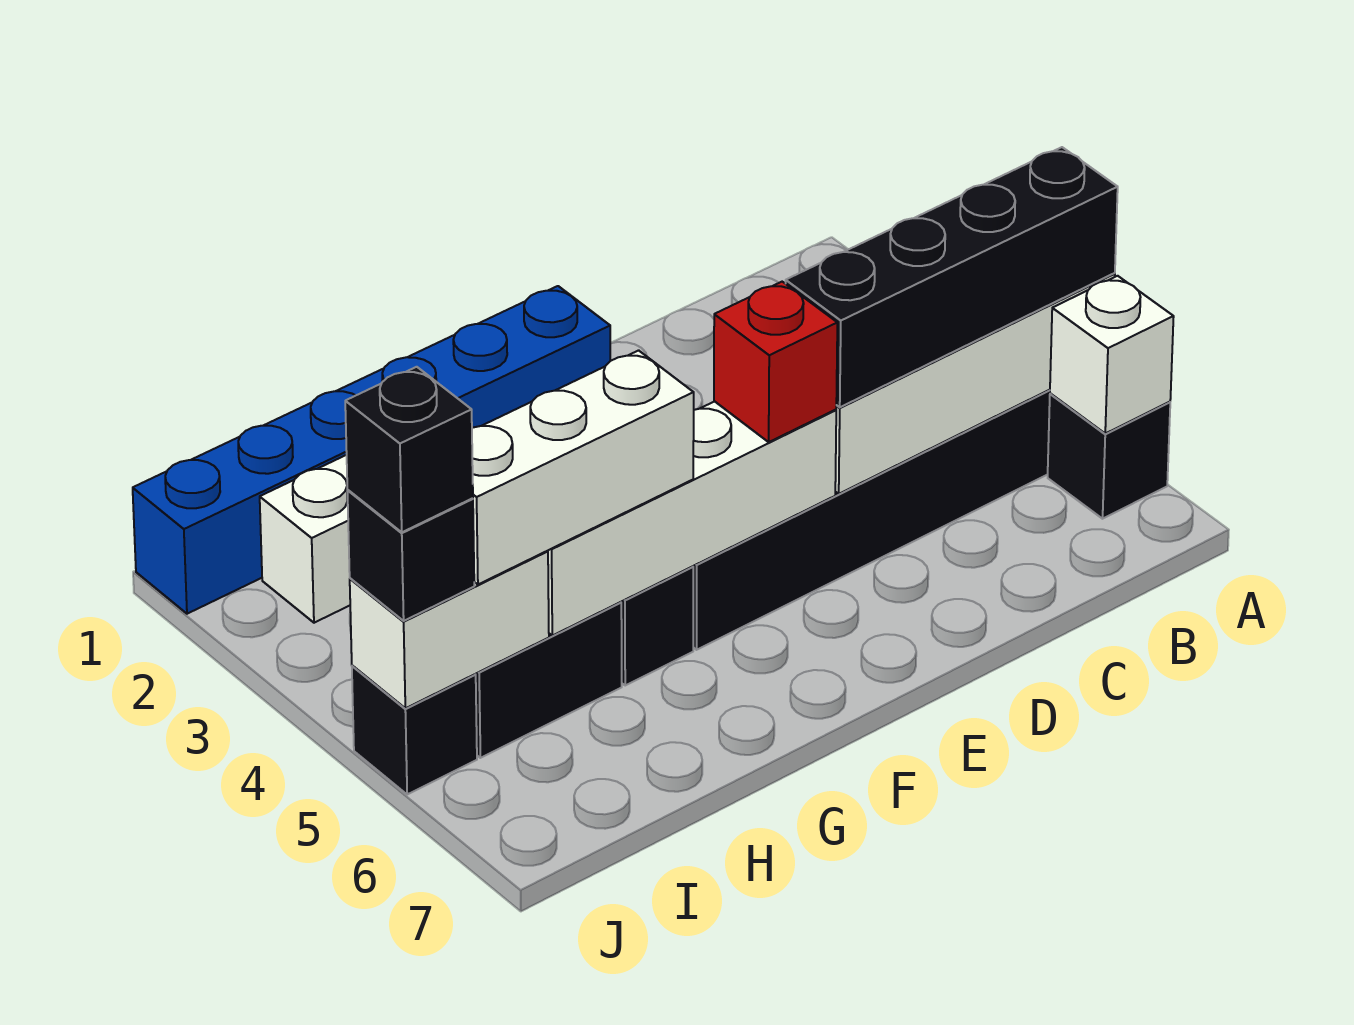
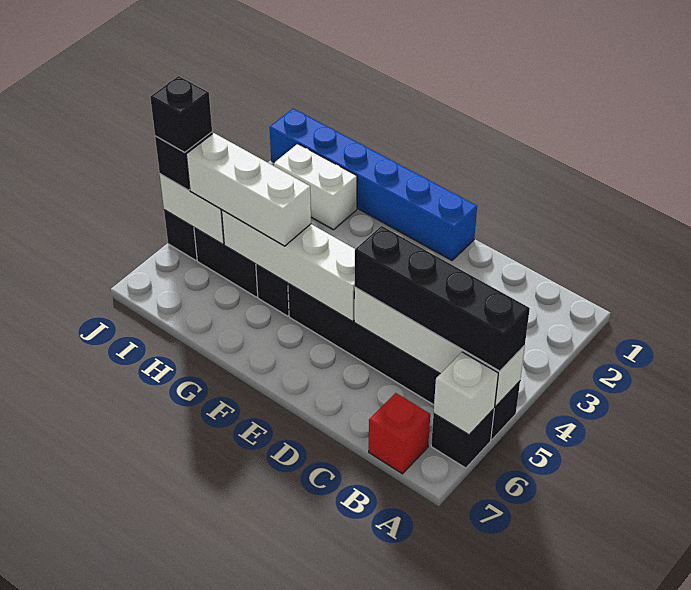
red brick E5 level 3 -> red brick B7 level 1

